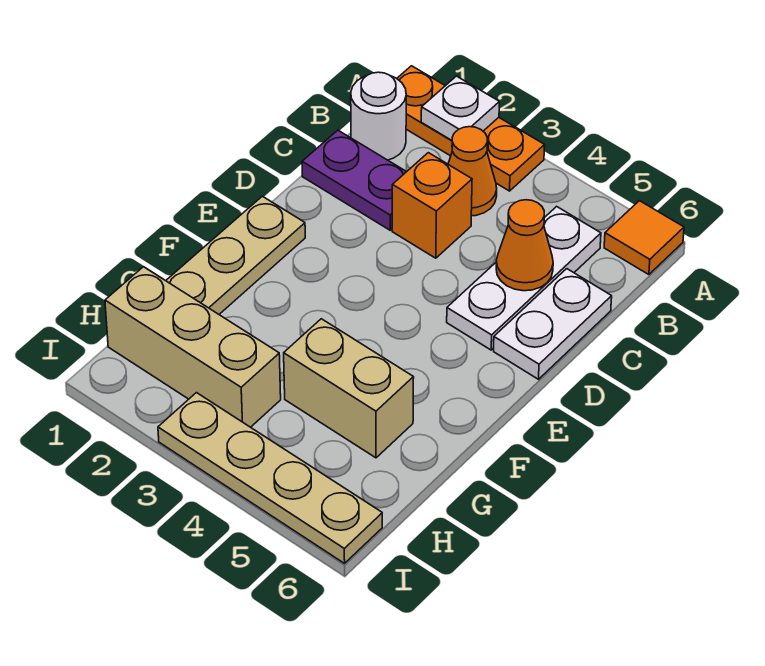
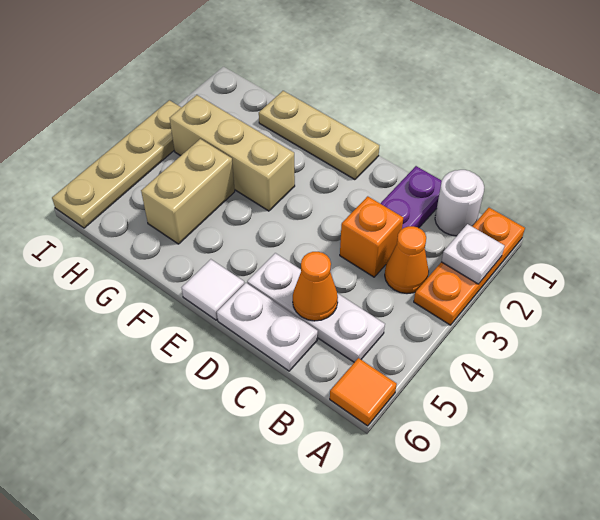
none -> white tile E6 level 1
tan brick H1:H3 level 1 -> tan brick F3:H3 level 1

